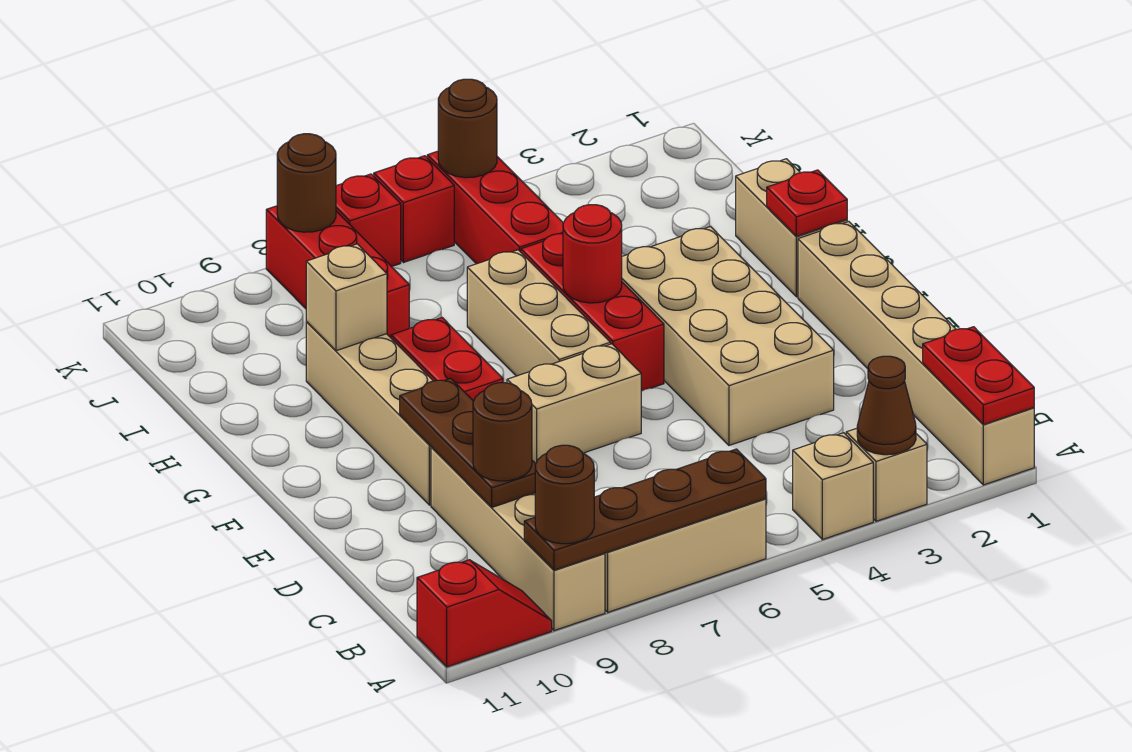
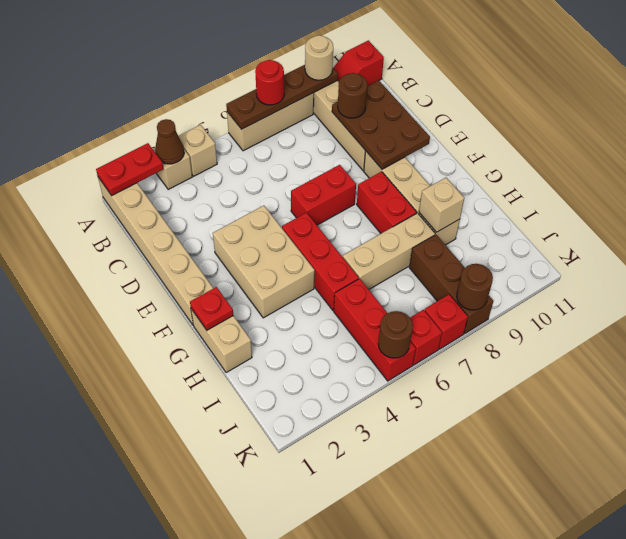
red plate A1:B1 level 2 -> red plate A1:A2 level 2
brown round brick A9 level 3 -> tan round brick A9 level 3
brown plate C9:E9 level 2 -> brown plate C9:E10 level 2
tan brick D3:G4 level 1 -> tan brick E3:G4 level 1
tan brick E6:E7 level 1 -> red brick E6:E7 level 1
tan brick F6:H6 level 1 -> tan brick H6:H8 level 1
red round brick G5 level 2 -> red round brick A7 level 3
red brick I8:K8 level 1 -> brown brick I8:K8 level 1

